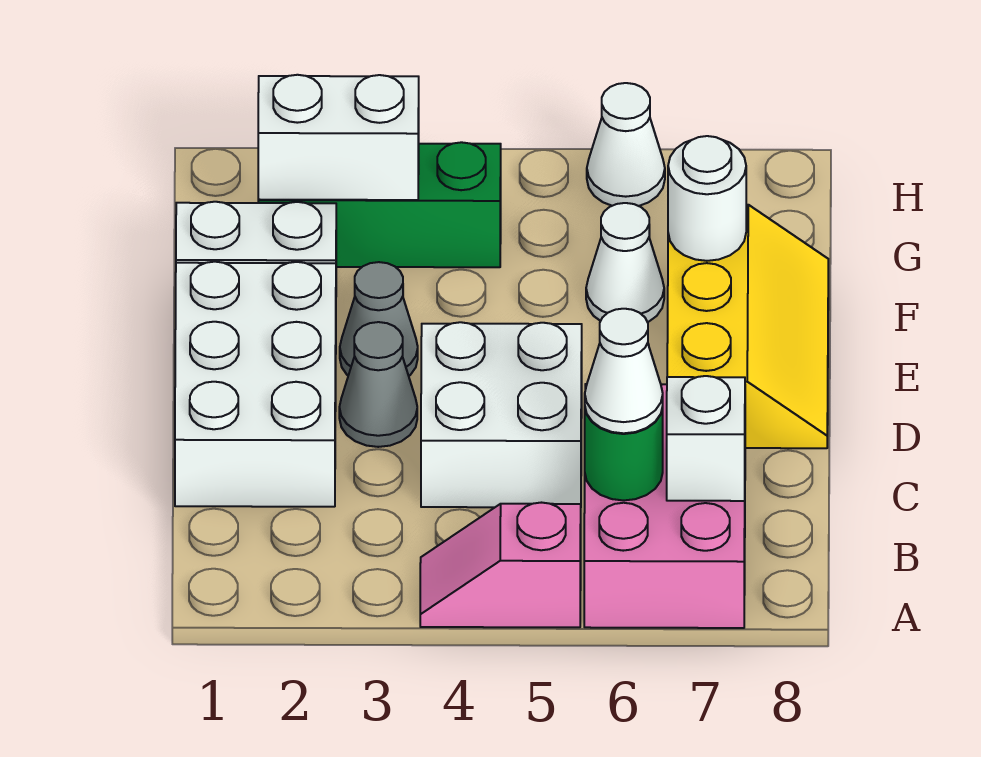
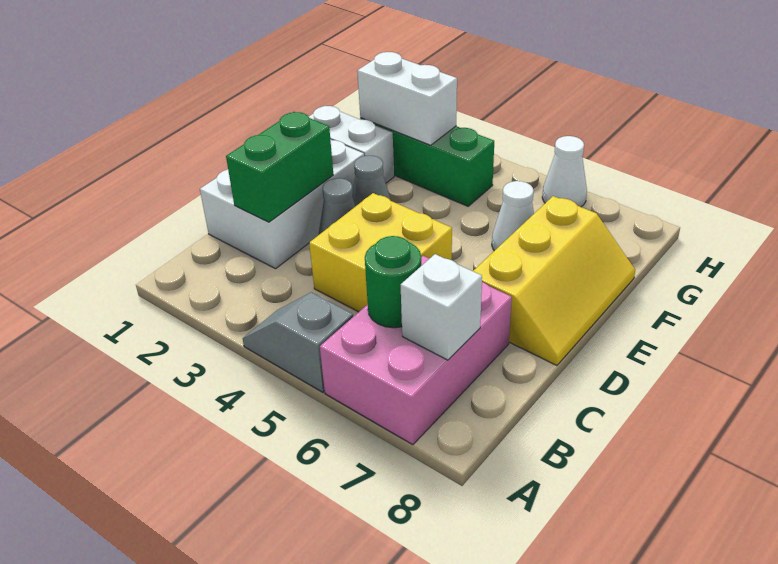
pink slope A4:A5 level 1 top 5 -> grey slope A4:A5 level 1 top 5
white cone B6 level 3 -> none
none -> green brick C2:D2 level 2
white brick C4:D5 level 1 -> yellow brick C4:D5 level 1
white round brick F7 level 2 -> none

